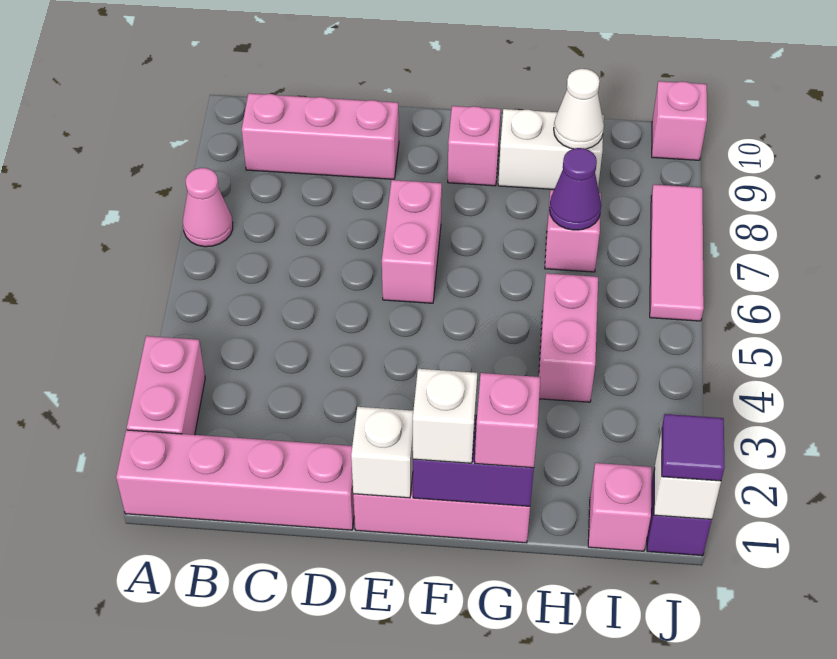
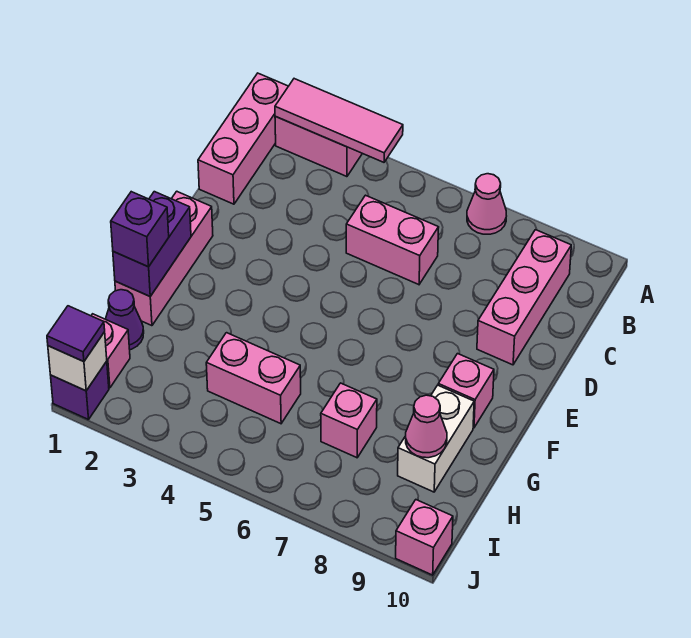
pink brick A1:D1 level 1 -> pink brick A1:C1 level 1
white brick E1 level 2 -> none
pink brick E6:E7 level 1 -> pink brick C5:C6 level 1
white brick F1 level 3 -> none
pink brick G1 level 3 -> purple brick G1 level 3
purple cone H7 level 2 -> purple cone H1 level 1
white cone H9 level 2 -> pink cone H9 level 2
pink tile J6:J8 level 1 -> pink tile A2:A4 level 2

